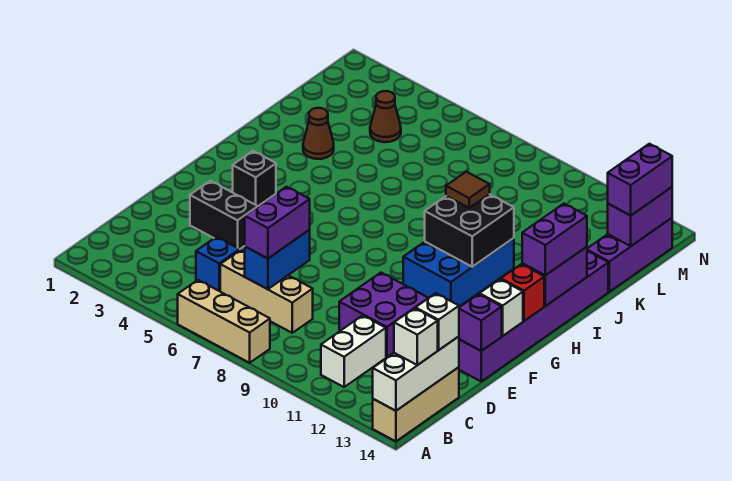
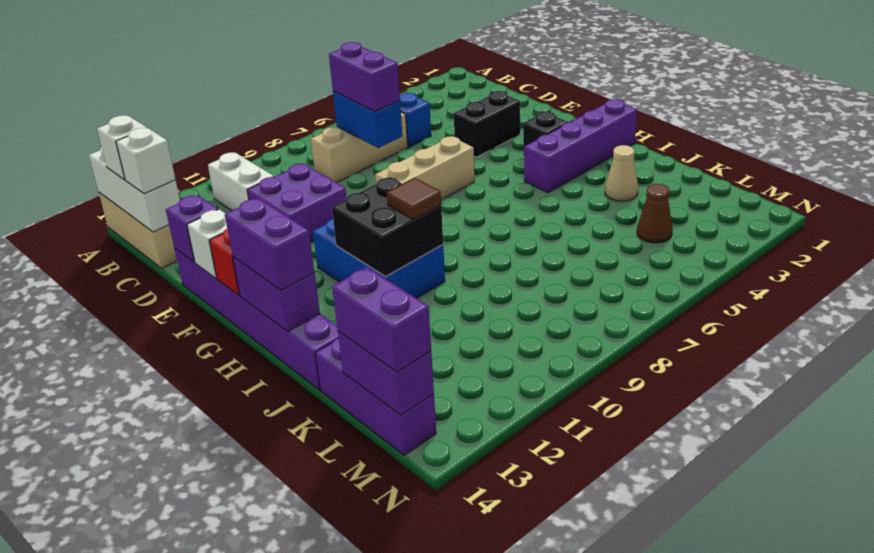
tan brick A6:A8 level 1 -> tan brick F6:F8 level 1
none -> purple brick H1:H4 level 1
brown cone J3 level 1 -> tan cone J3 level 1

